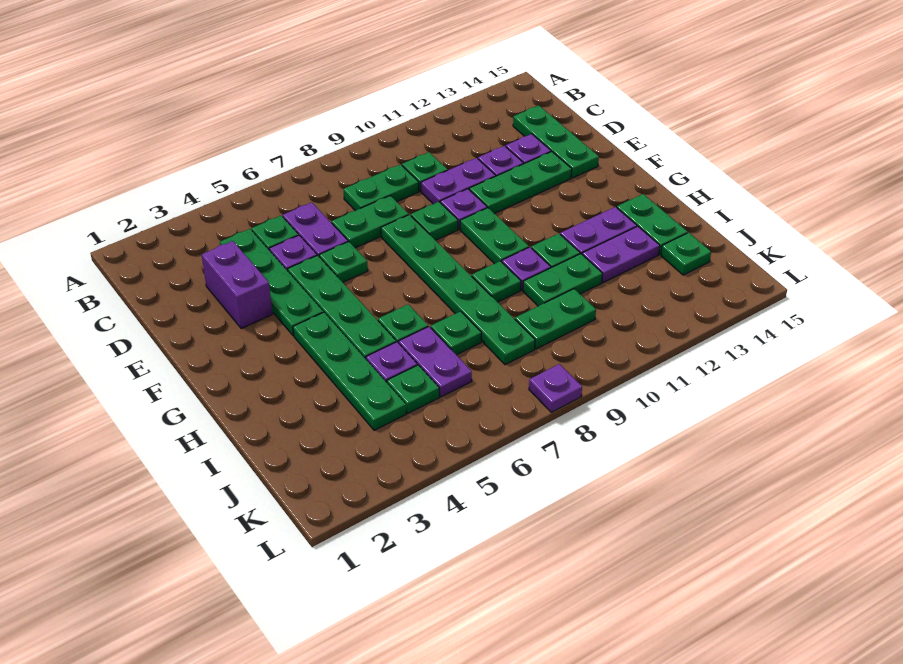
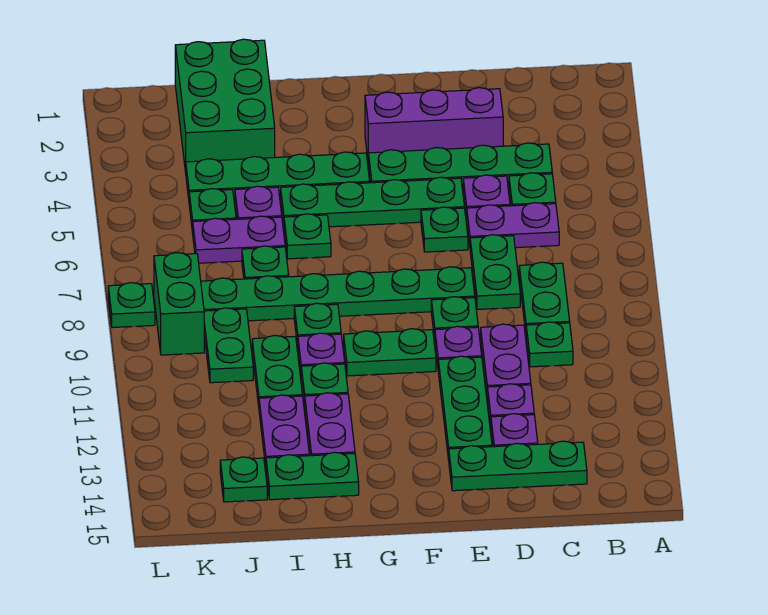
purple brick D3:E3 level 1 -> purple brick D3:F3 level 1
none -> green brick I1:J3 level 1
none -> green brick K8:K9 level 1
purple plate L8 level 1 -> green plate L8 level 1

